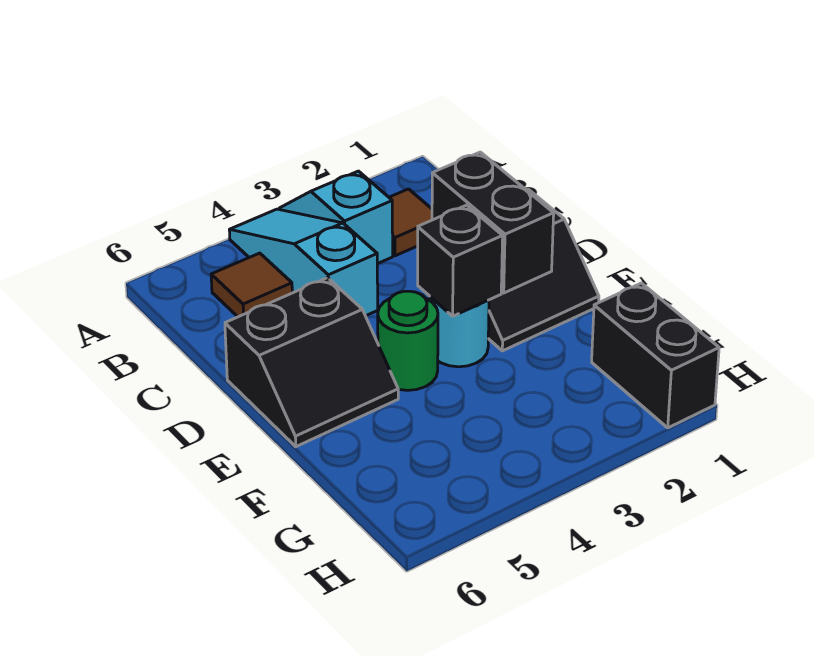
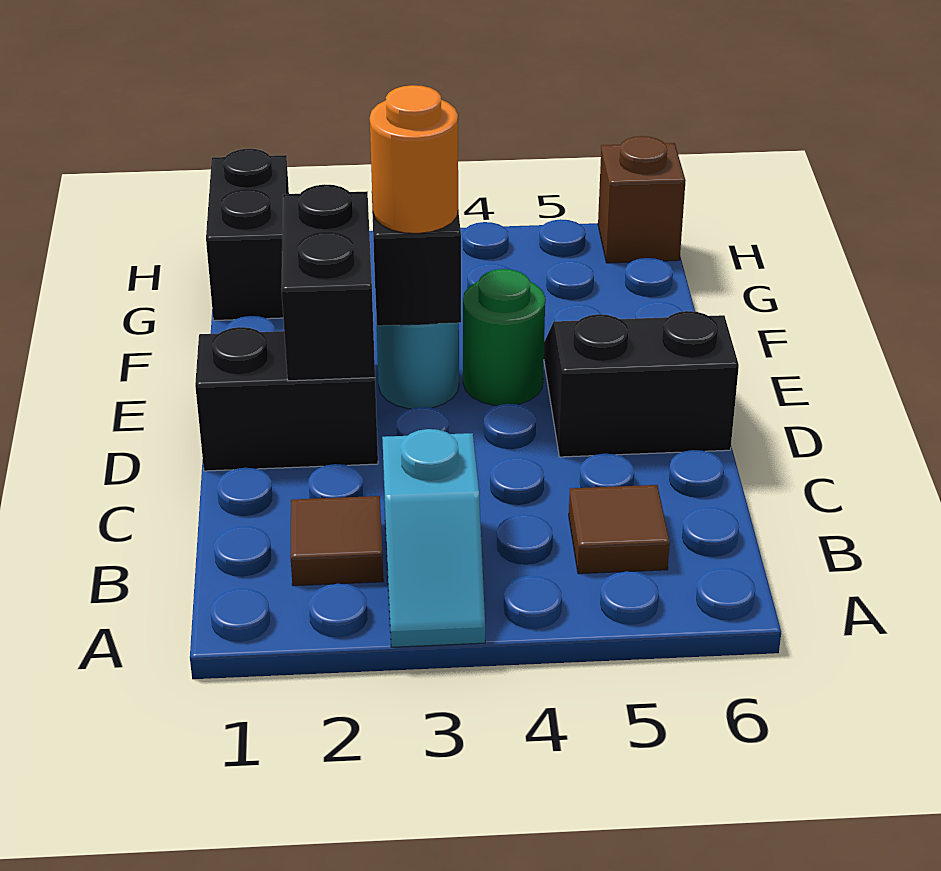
cyan slope A4:C4 level 1 top C -> none
none -> orange round brick E3 level 3
none -> brown brick H6 level 1

